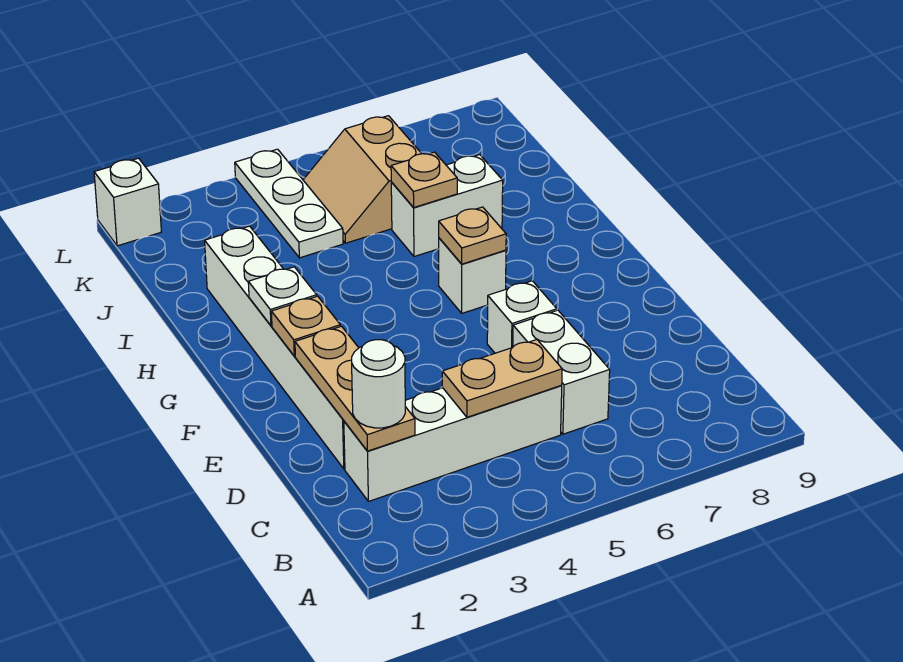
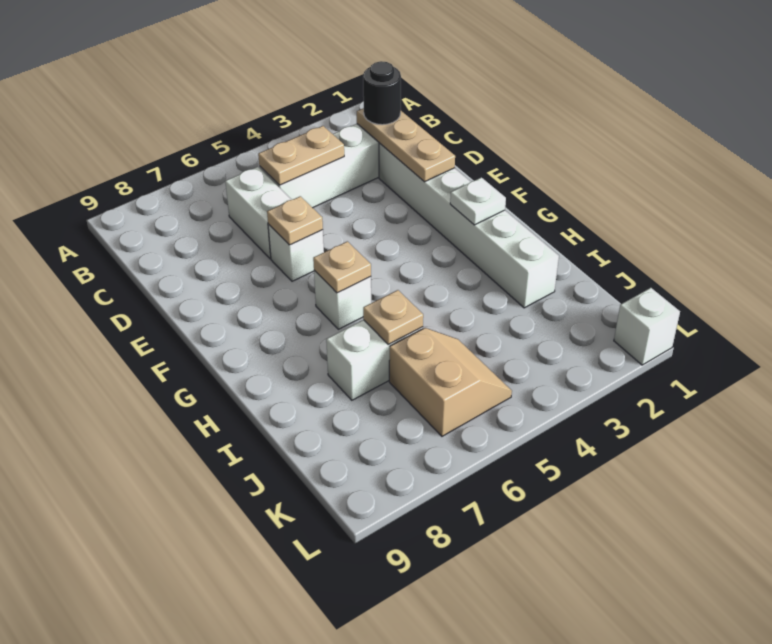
white round brick C2 level 3 -> black round brick C2 level 3
tan plate F2 level 2 -> tan plate E6 level 2
white plate J4:L4 level 1 -> none

